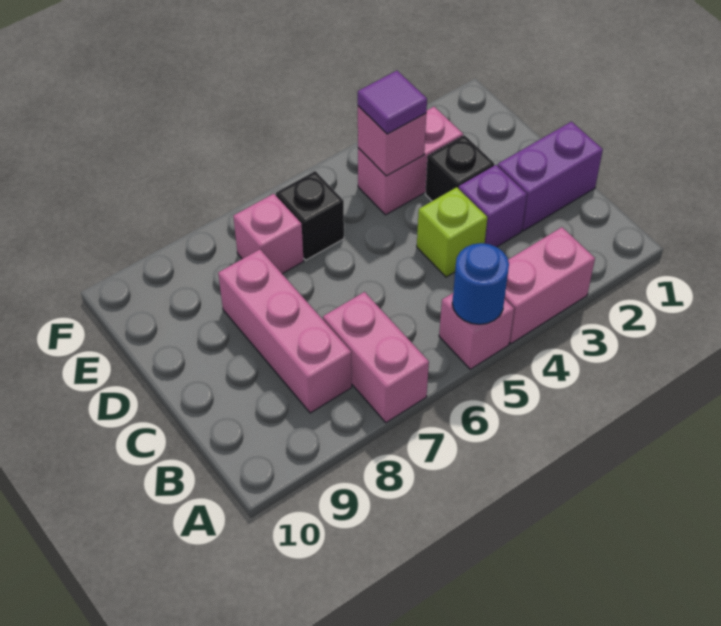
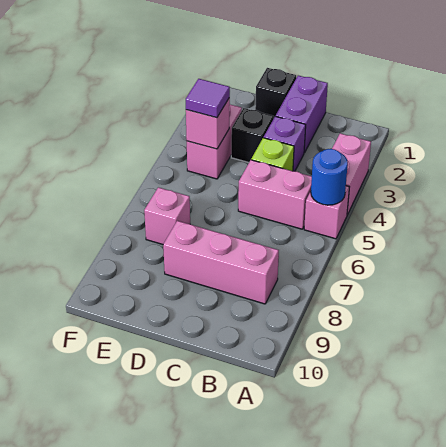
pink brick A7:B7 level 1 -> pink brick B5:C5 level 1
black brick E6 level 1 -> black brick D1 level 1

